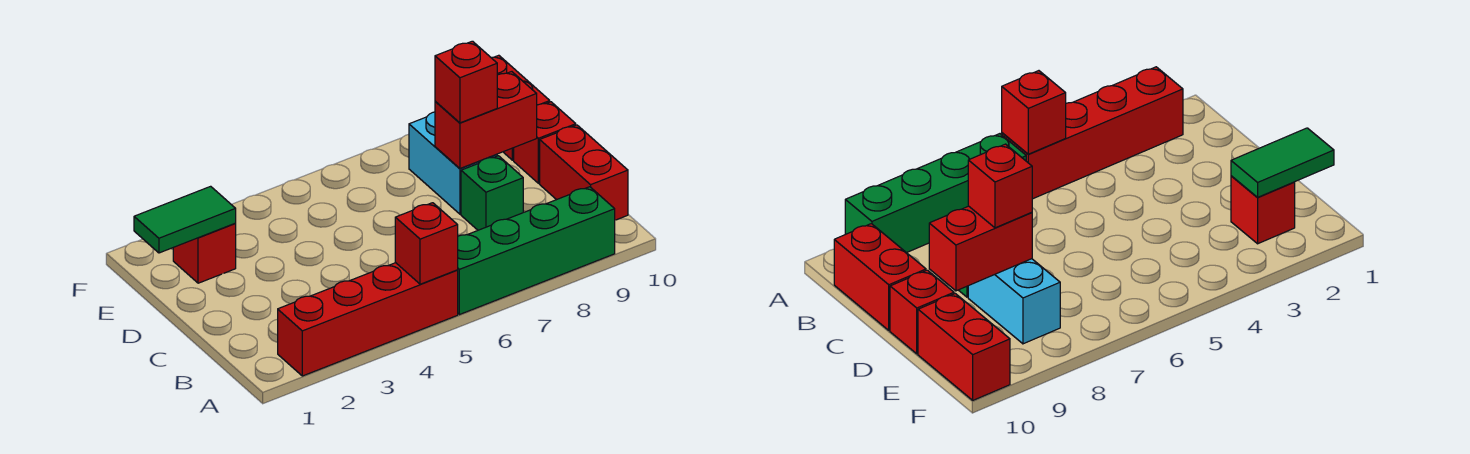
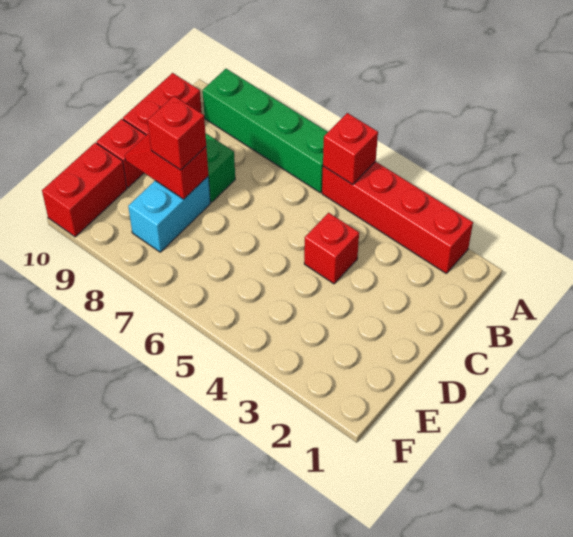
red brick D8:D9 level 2 -> red slope D8:D9 level 2 top 8
green tile E1:E2 level 2 -> none
red brick E2 level 1 -> red brick C4 level 1

